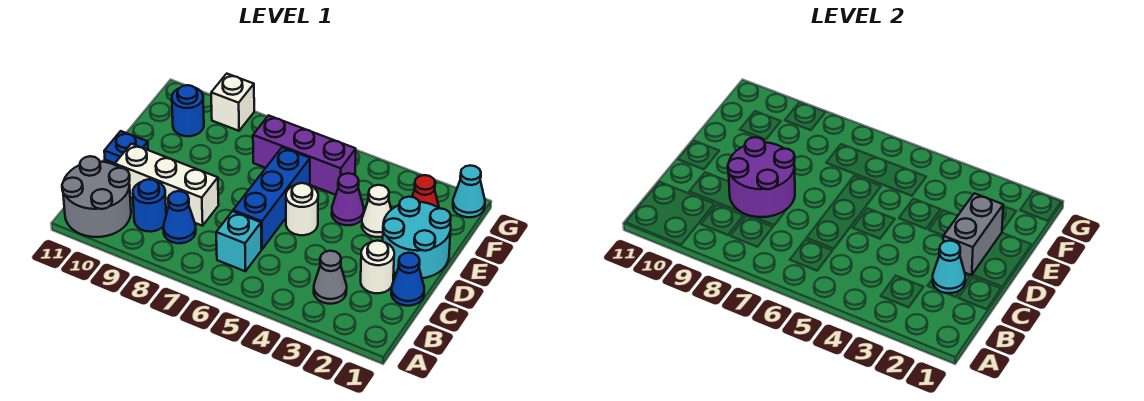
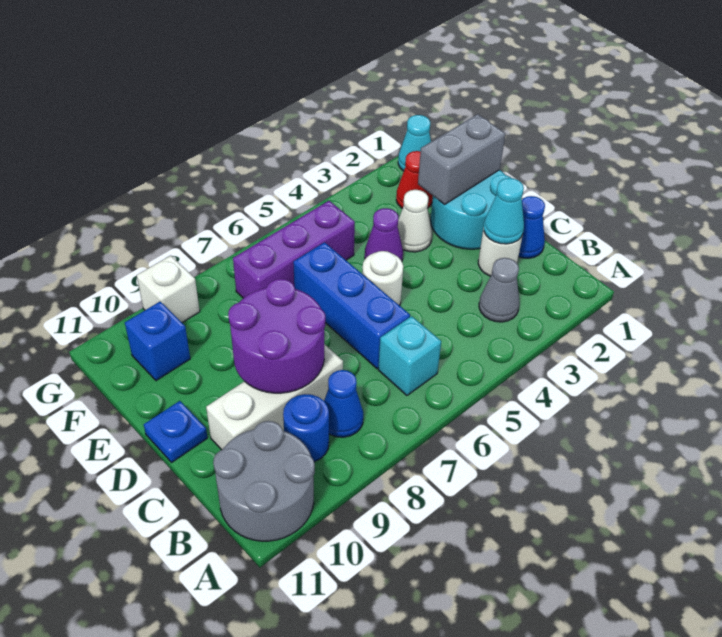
grey brick D2:E2 level 2 -> grey brick E1:E2 level 2
blue round brick F10 level 1 -> blue brick F10 level 1

